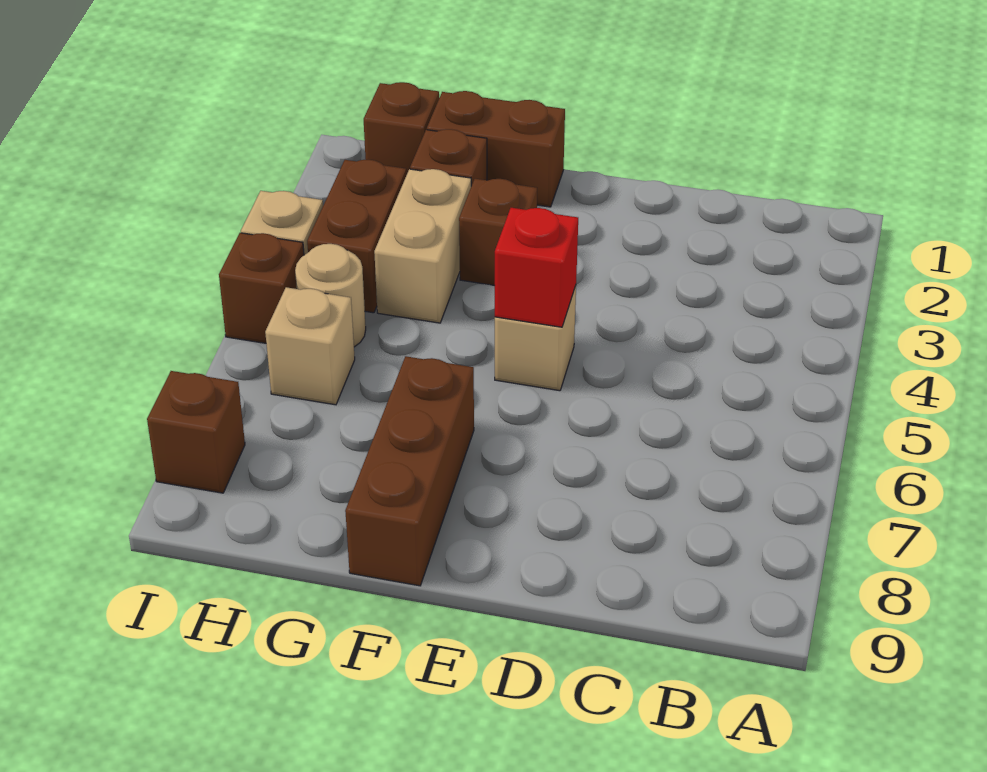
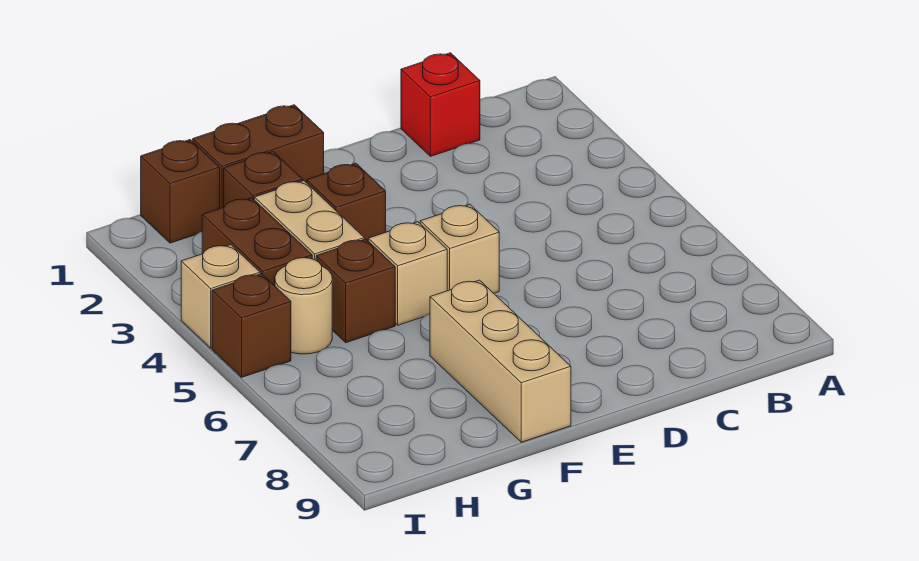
red brick E5 level 2 -> red brick C1 level 1
brown brick F7:F9 level 1 -> tan brick F7:F9 level 1
tan brick H6 level 1 -> tan brick F5 level 1
brown brick I8 level 1 -> brown brick G5 level 1

